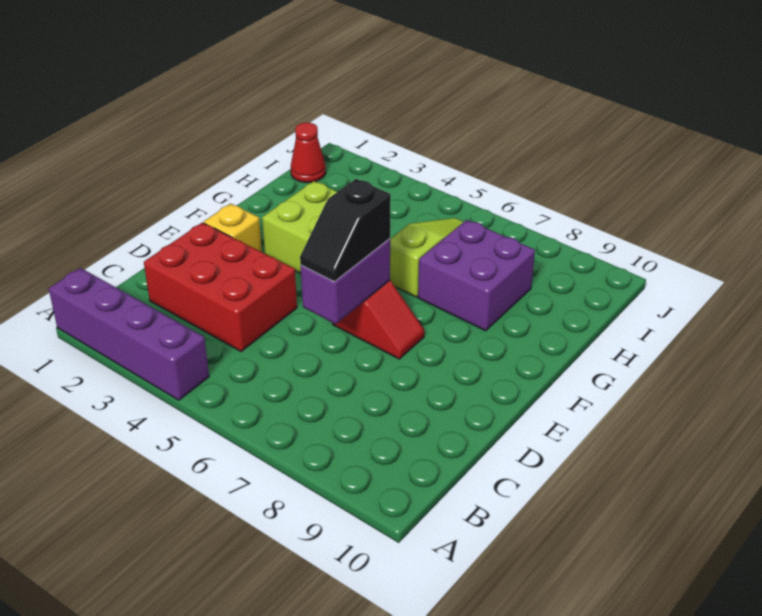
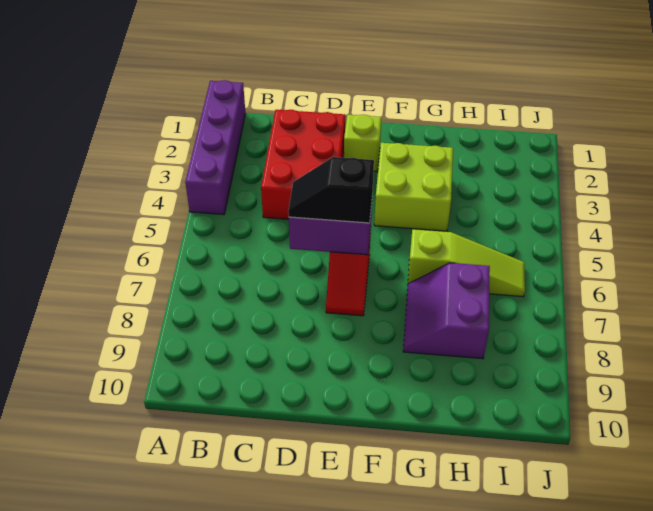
yellow brick E2 level 1 -> lime brick E2 level 1
purple brick G7:H8 level 1 -> purple slope G7:H8 level 1 top H
red cone I1 level 1 -> none

